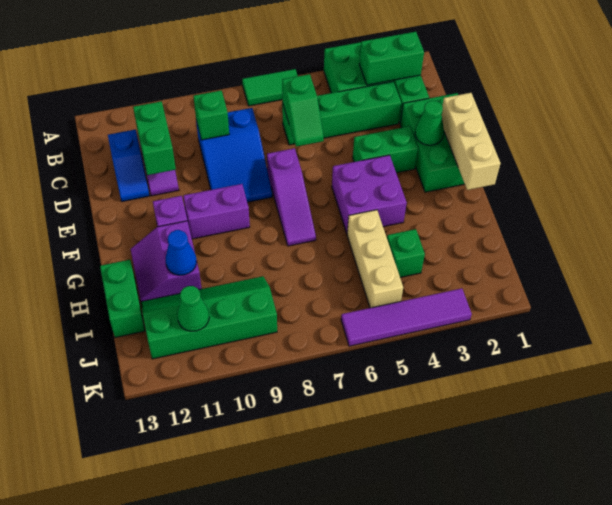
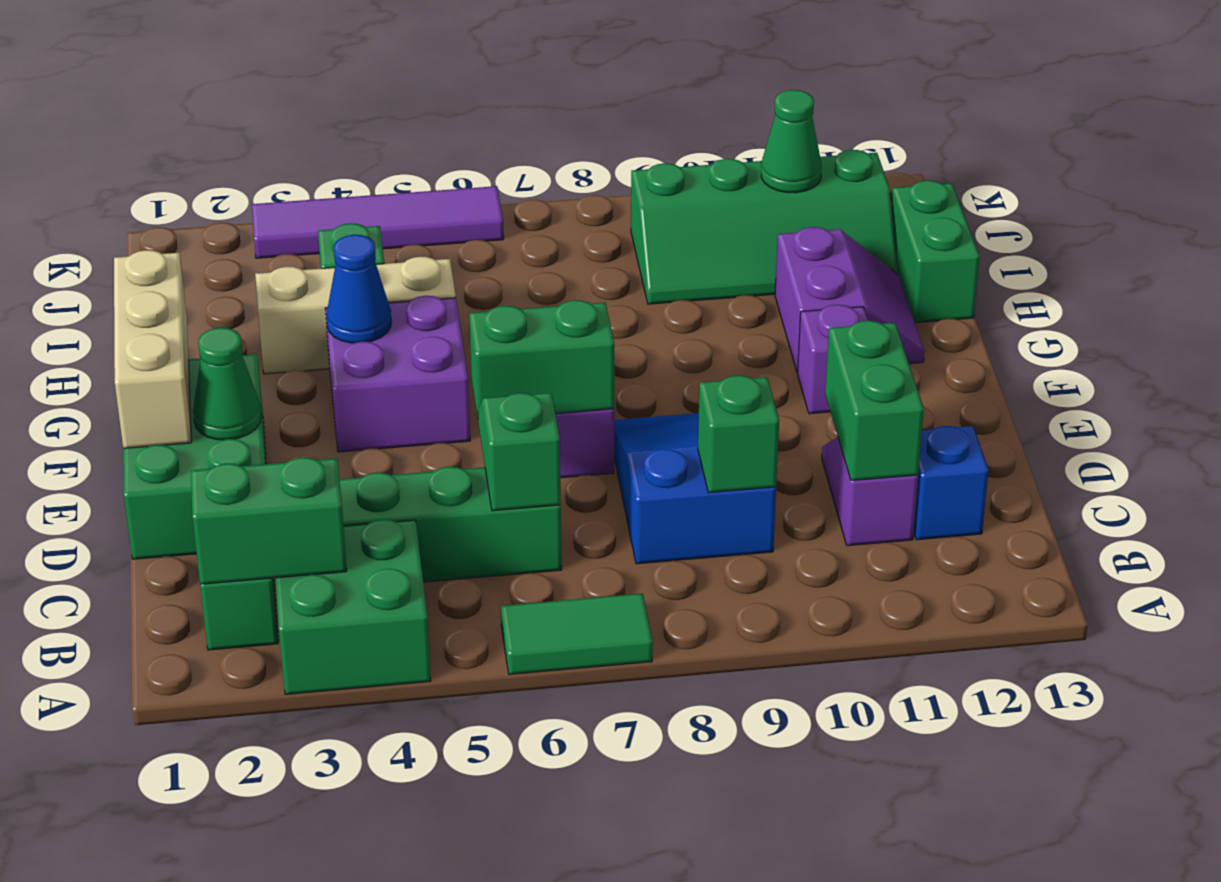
green brick E3:E4 level 1 -> green brick E6:E7 level 2
purple brick F9:F10 level 1 -> none
tan brick H5:J5 level 1 -> tan brick H3:H5 level 1
blue cone H11 level 2 -> blue cone G4 level 2

